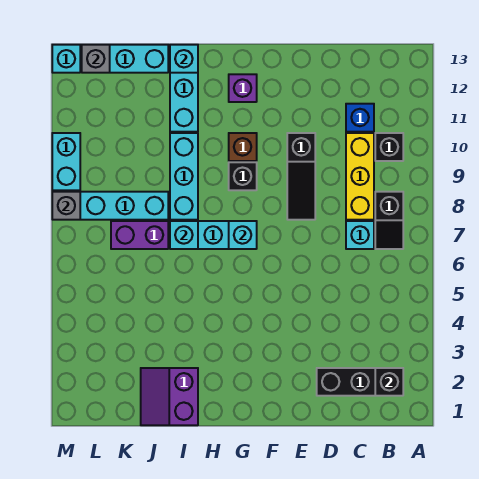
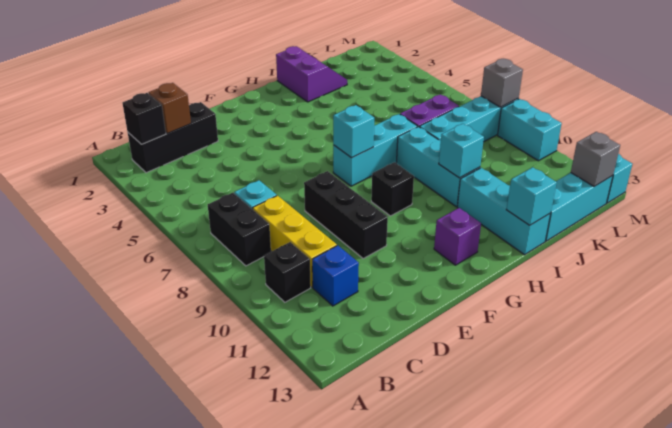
black slope B7:B8 level 1 top 8 -> black brick B7:B8 level 1
black slope E8:E10 level 1 top 10 -> black brick E8:E10 level 1
brown brick G10 level 1 -> brown brick C2 level 2
cyan brick I7 level 2 -> cyan brick I10 level 2

